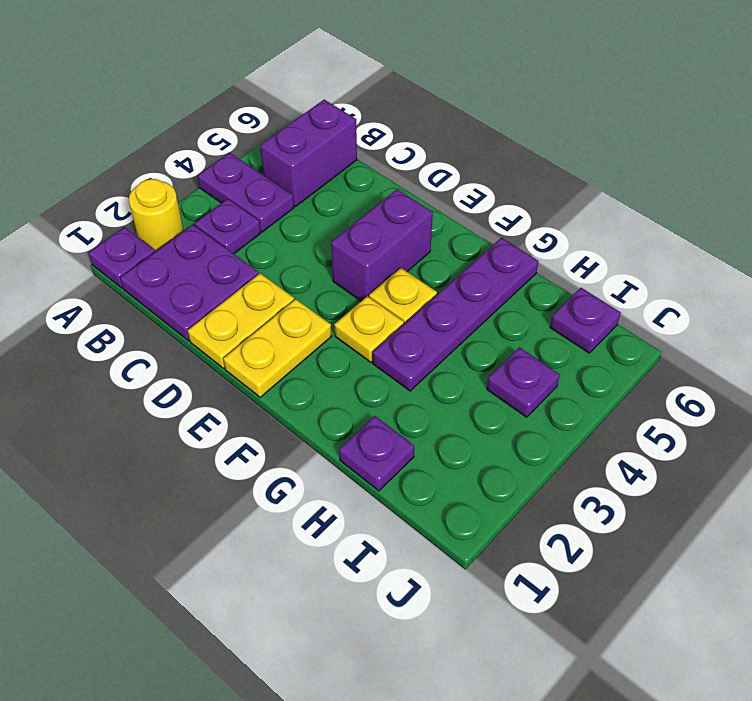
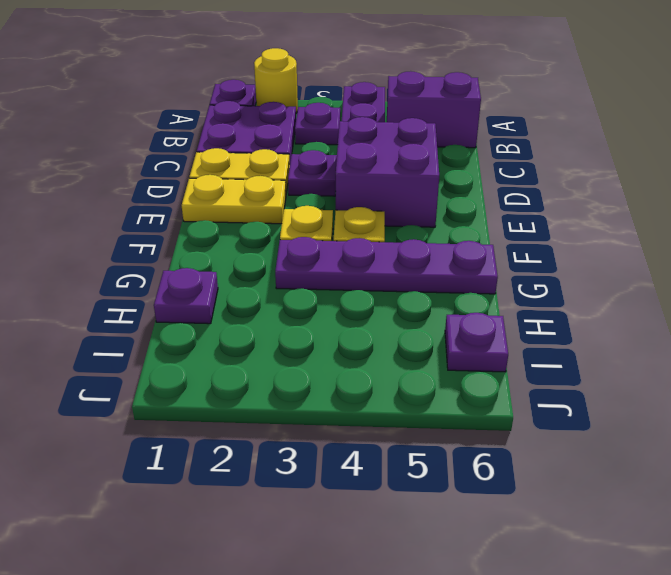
purple brick E4:E5 level 1 -> purple brick D4:E5 level 1
purple plate I4 level 1 -> purple plate D3 level 1

